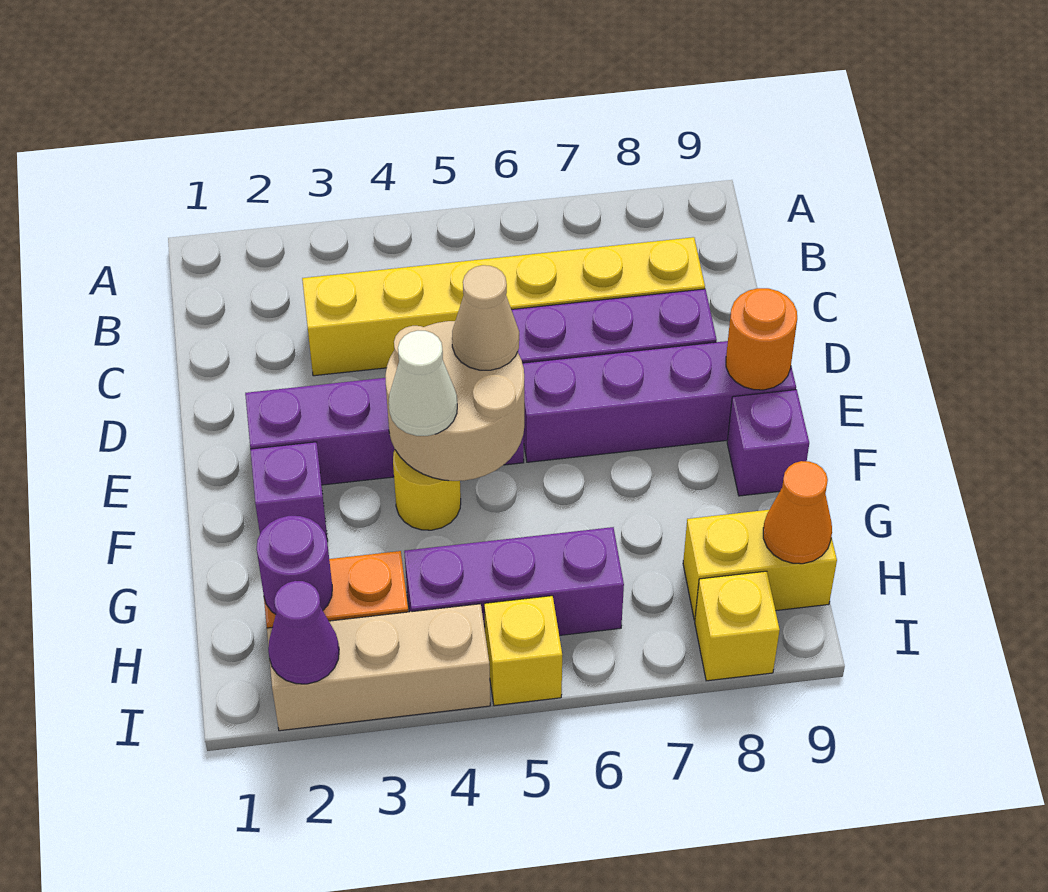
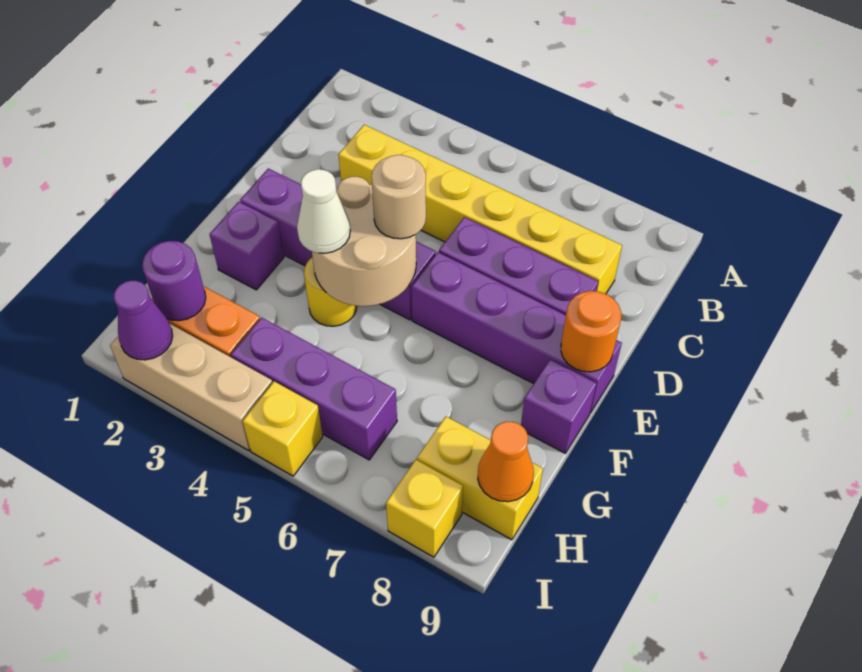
tan cone E5 level 3 -> tan round brick E5 level 3

